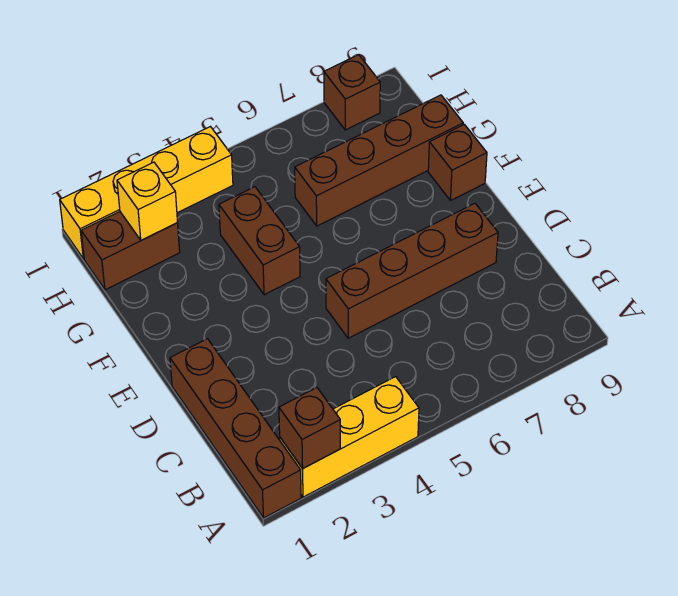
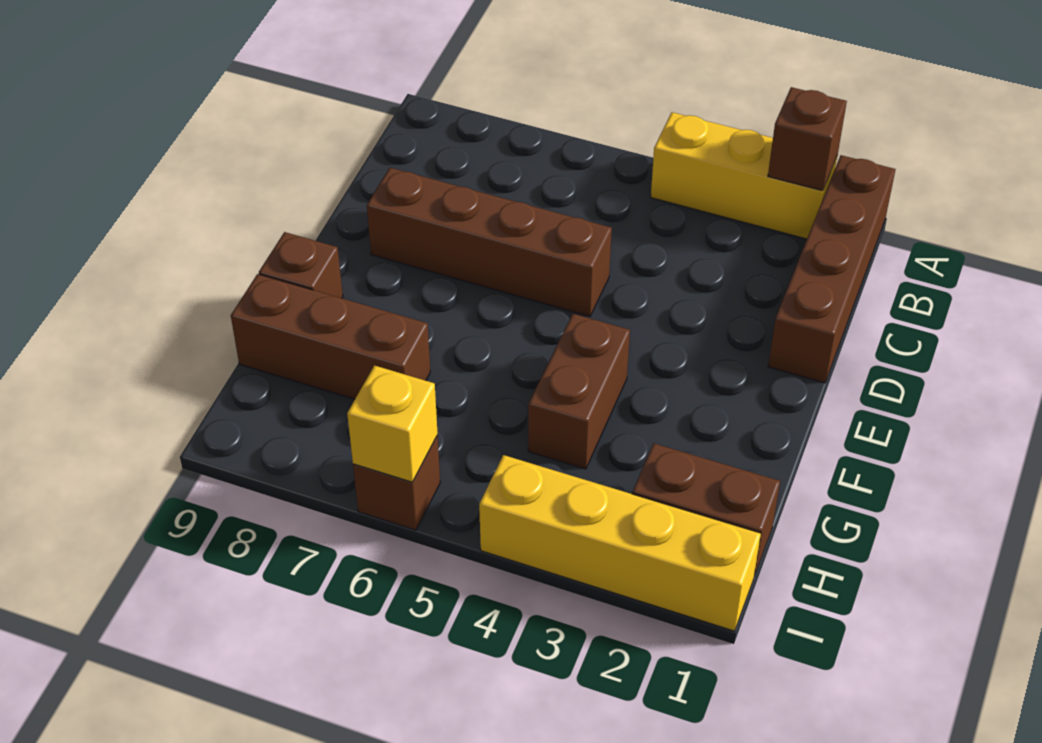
brown brick G6:G9 level 1 -> brown brick G7:G9 level 1
yellow brick H2 level 2 -> yellow brick I6 level 2
brown brick I8 level 1 -> brown brick I6 level 1

